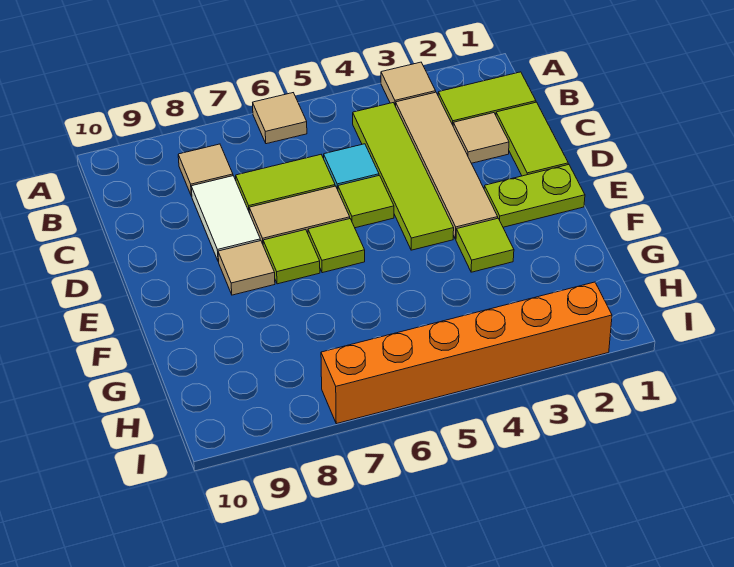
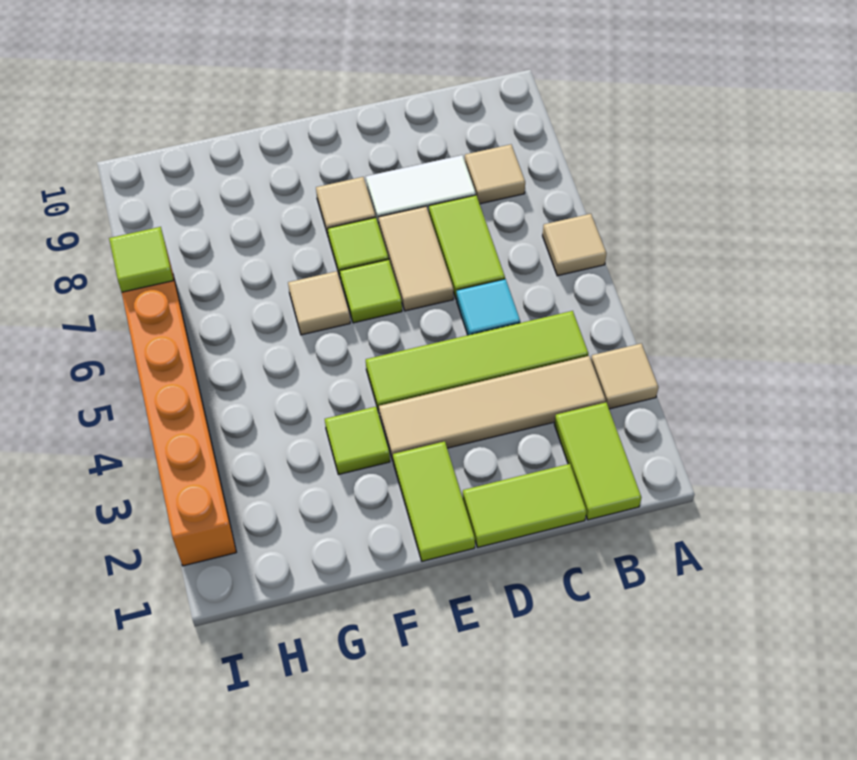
tan tile C2 level 1 -> tan tile F6 level 1
lime tile D5 level 1 -> lime tile I7 level 2
lime plate E1:E2 level 1 -> lime tile E1:E2 level 1

